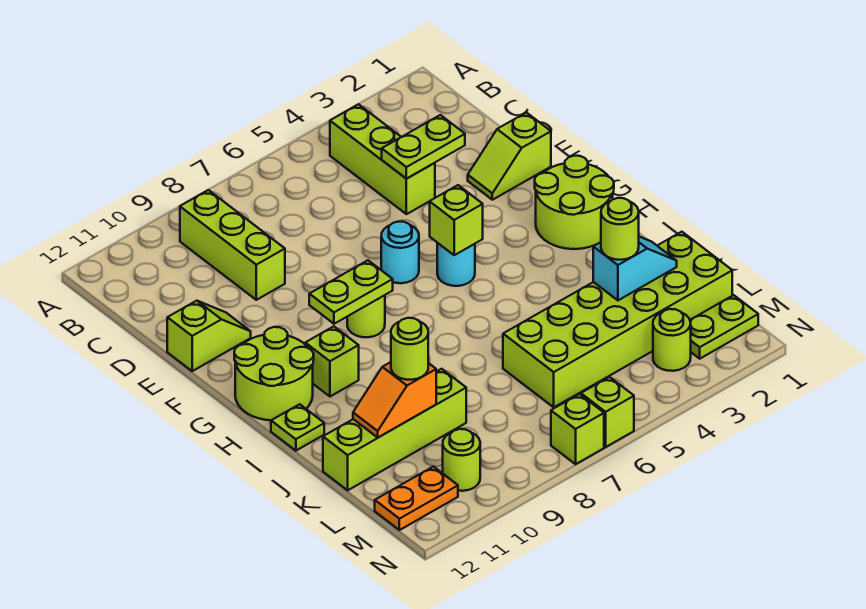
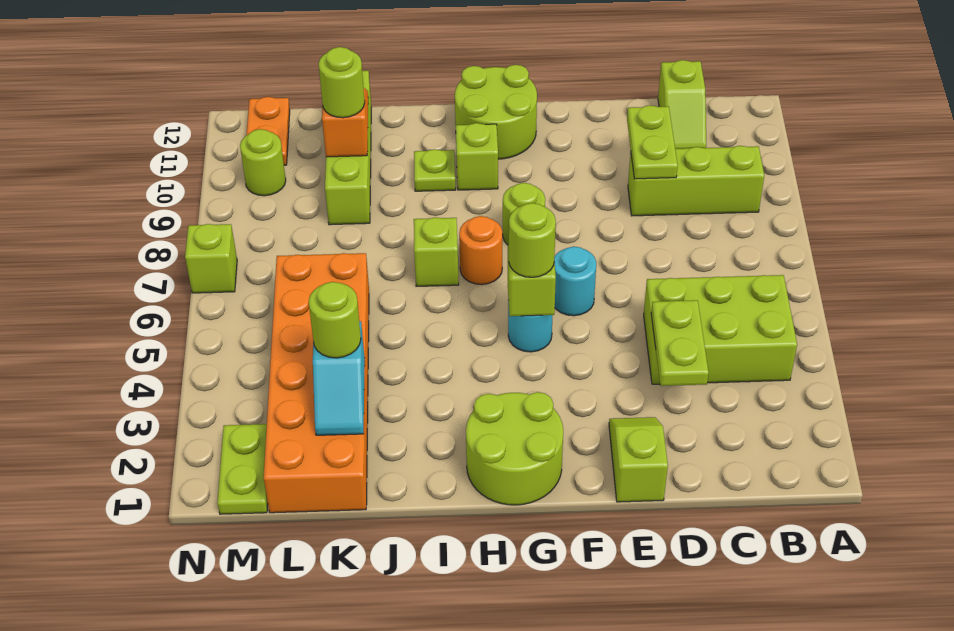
lime brick B4:D4 level 1 -> lime brick B4:D5 level 1
lime slope E11:E12 level 1 top 12 -> lime slope C11:C12 level 1 top 12
lime plate G8:G9 level 2 -> lime plate D9:D10 level 2
none -> orange round brick H7 level 1
lime plate I12 level 1 -> lime plate I10 level 1
lime brick K1:L6 level 1 -> orange brick K1:L6 level 1
lime round brick M3 level 1 -> lime round brick G5 level 3
lime brick N6 level 1 -> lime brick I7 level 1

